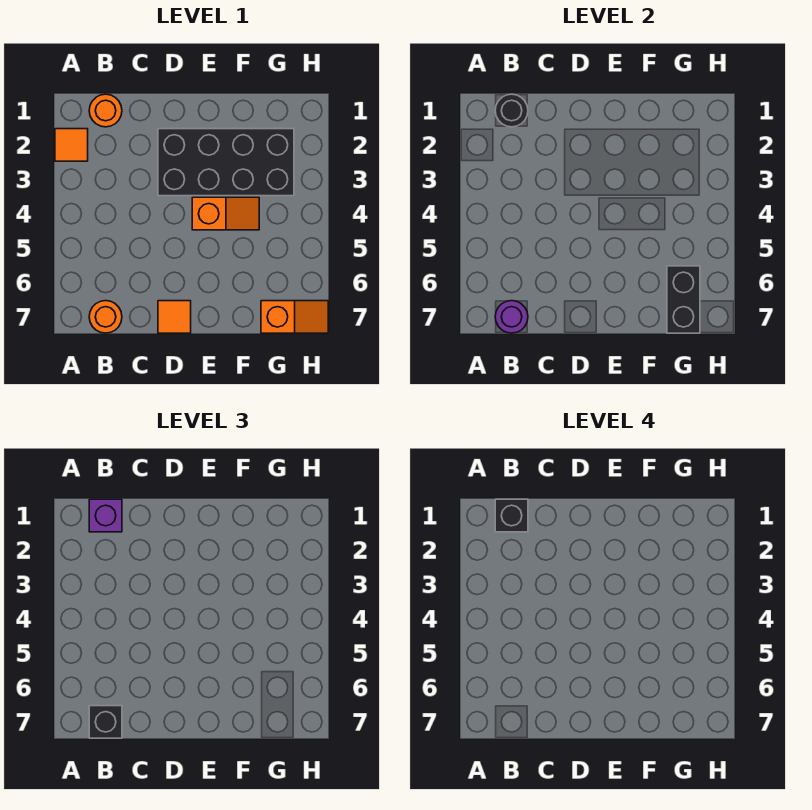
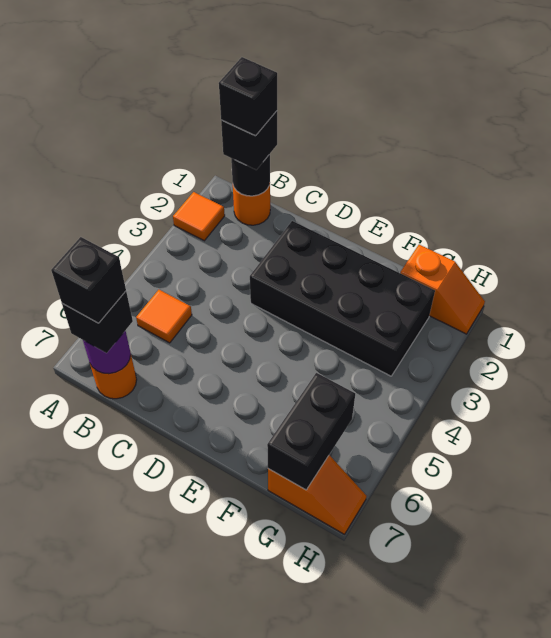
purple brick B1 level 3 -> black brick B1 level 3
none -> black brick B7 level 4
orange tile D7 level 1 -> orange tile B5 level 1
orange slope E4:F4 level 1 top E -> orange slope G1:H1 level 1 top G

